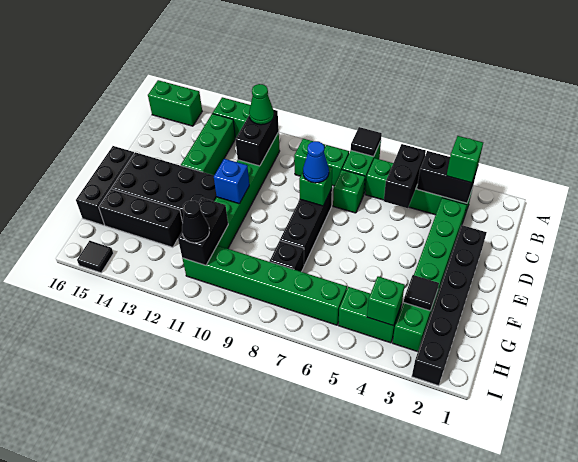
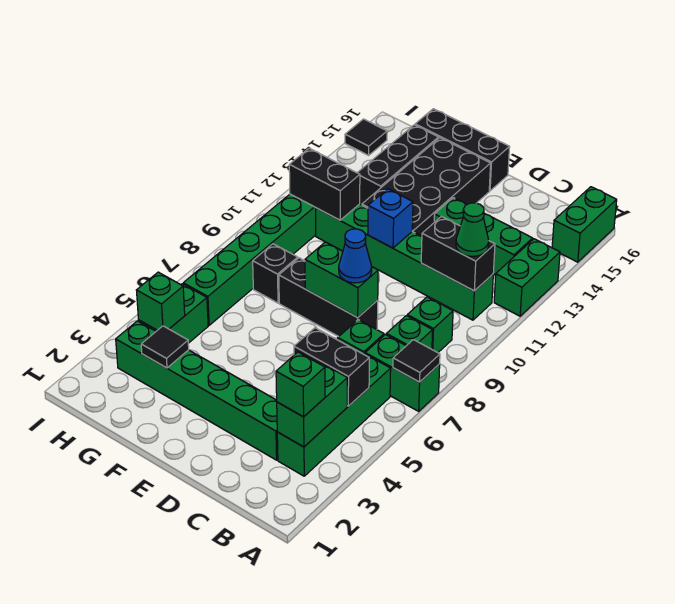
black brick B3:B4 level 2 -> green brick B3:B4 level 2
black brick D2:I2 level 1 -> none
green brick D8 level 2 -> green brick D8:E8 level 2
black cone H11 level 3 -> none

